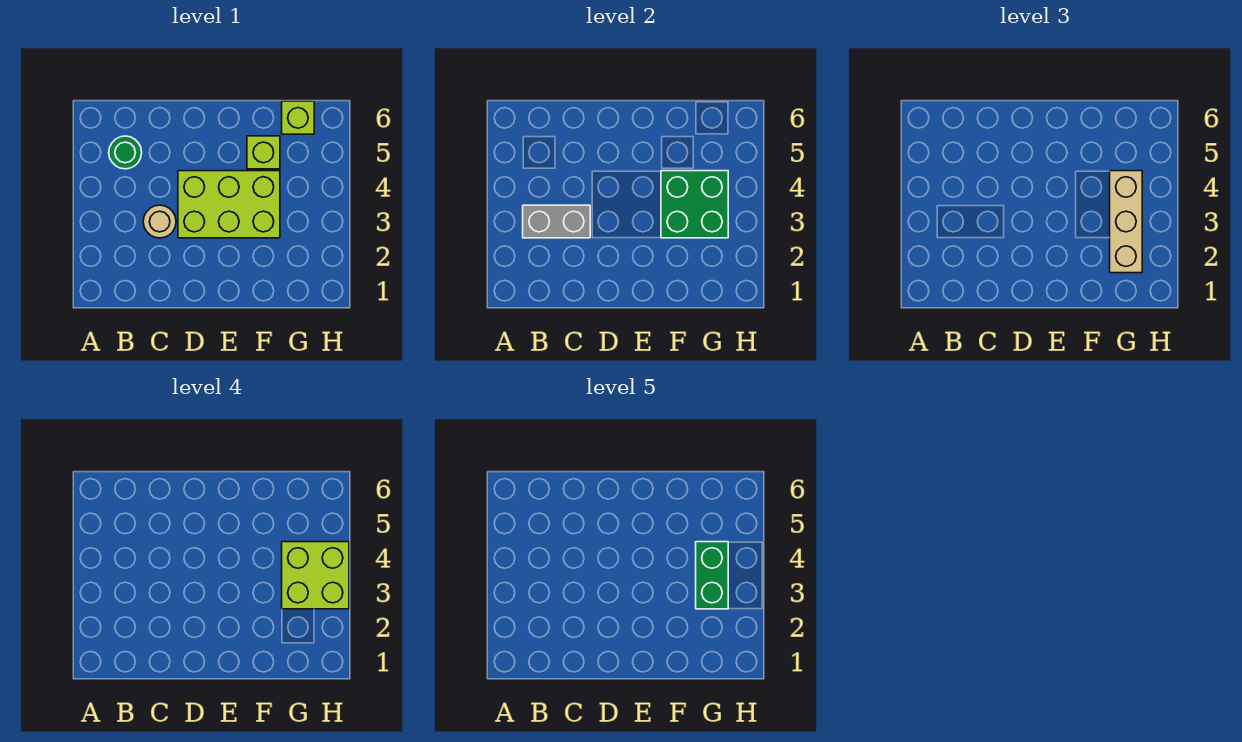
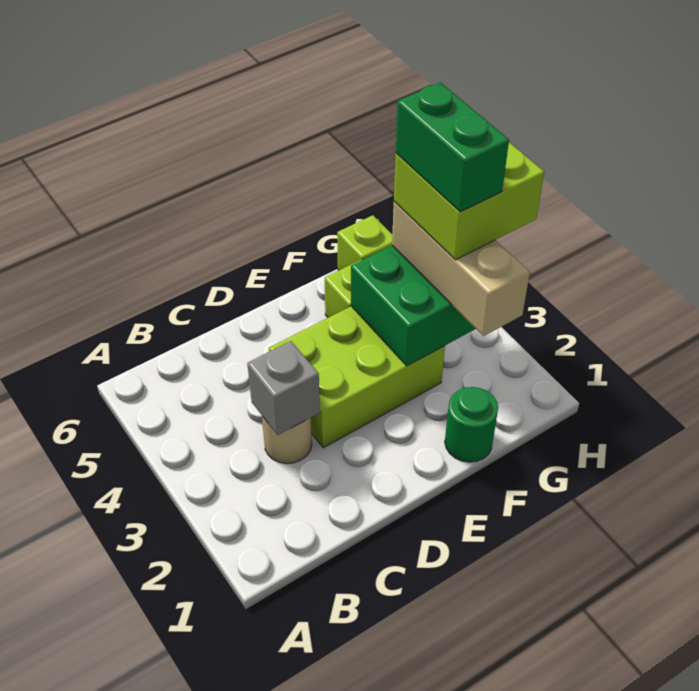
grey brick B3:C3 level 2 -> grey brick C3 level 2
green round brick B5 level 1 -> green round brick F1 level 1

